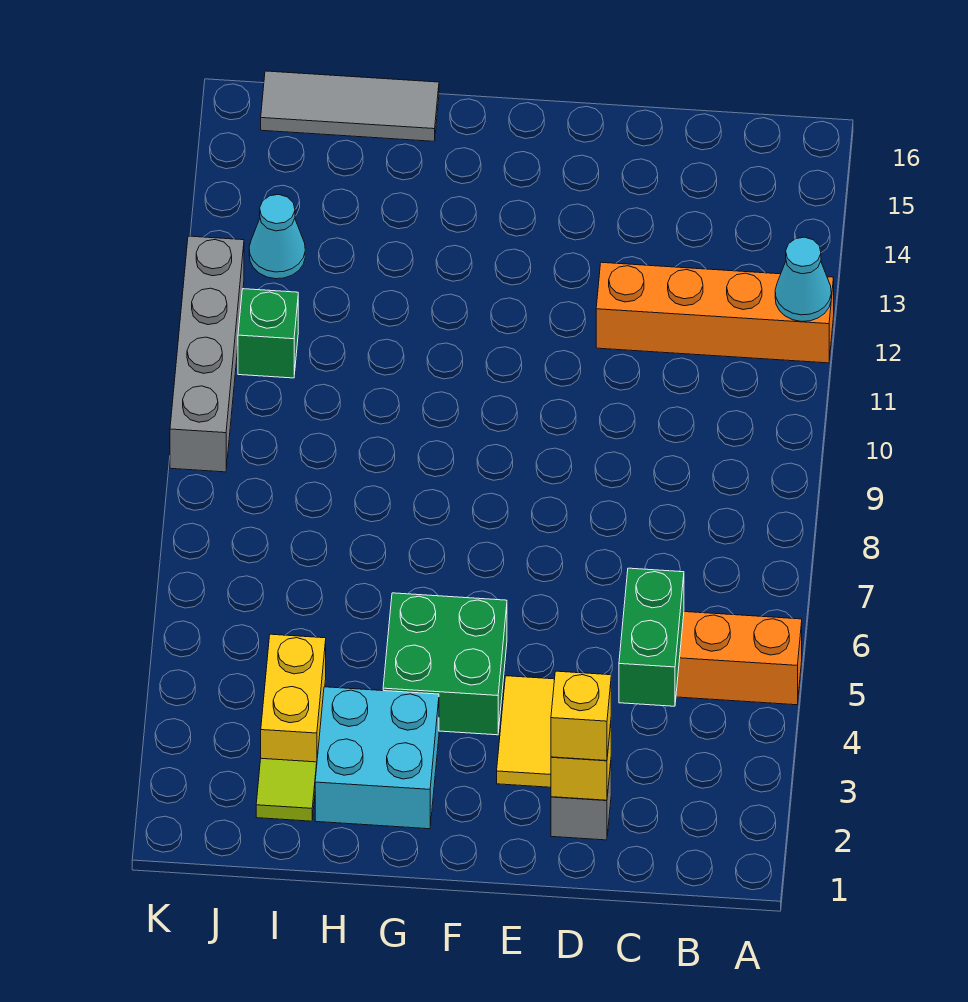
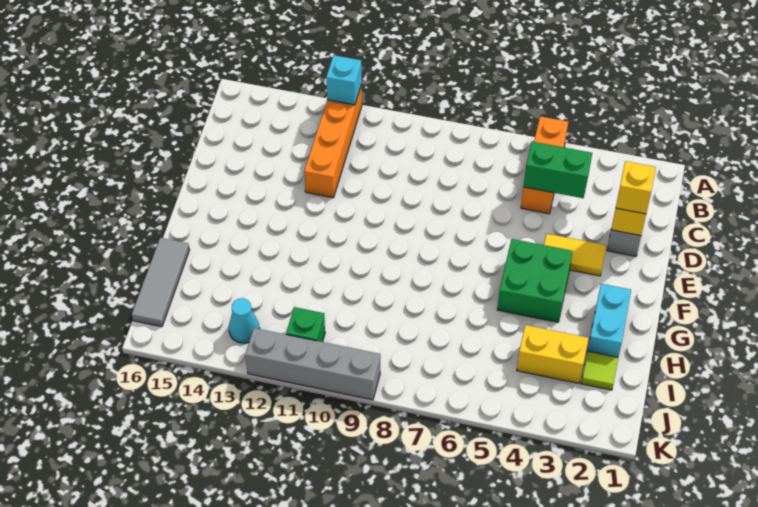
cyan cone A12 level 2 -> cyan brick A12 level 2
cyan brick G2:H3 level 1 -> cyan brick G2:H2 level 1

